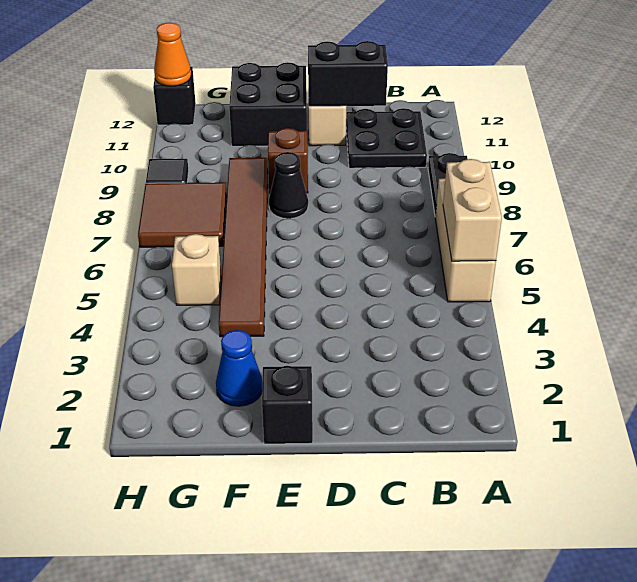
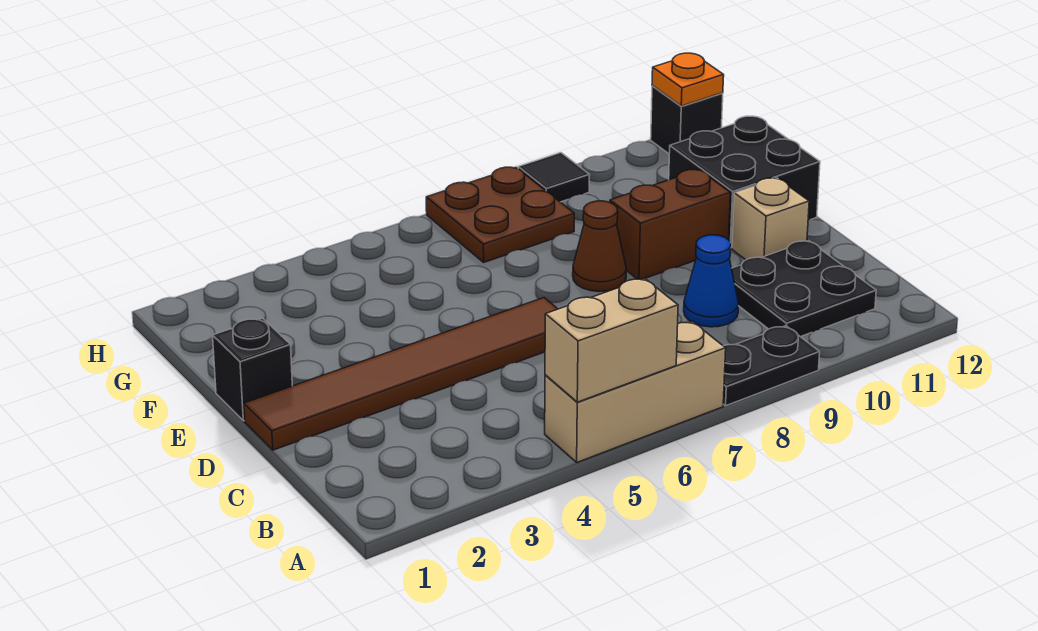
black brick C11:D11 level 2 -> none
black cone E8 level 1 -> brown cone E8 level 1
brown brick E9 level 1 -> brown brick E9:E10 level 1
blue cone F2 level 1 -> blue cone C9 level 1
brown tile F4:F9 level 1 -> brown tile D1:D6 level 1
tan brick G5 level 1 -> none
brown tile G7:H8 level 1 -> brown plate G7:H8 level 1
orange cone H12 level 2 -> orange plate H12 level 2

